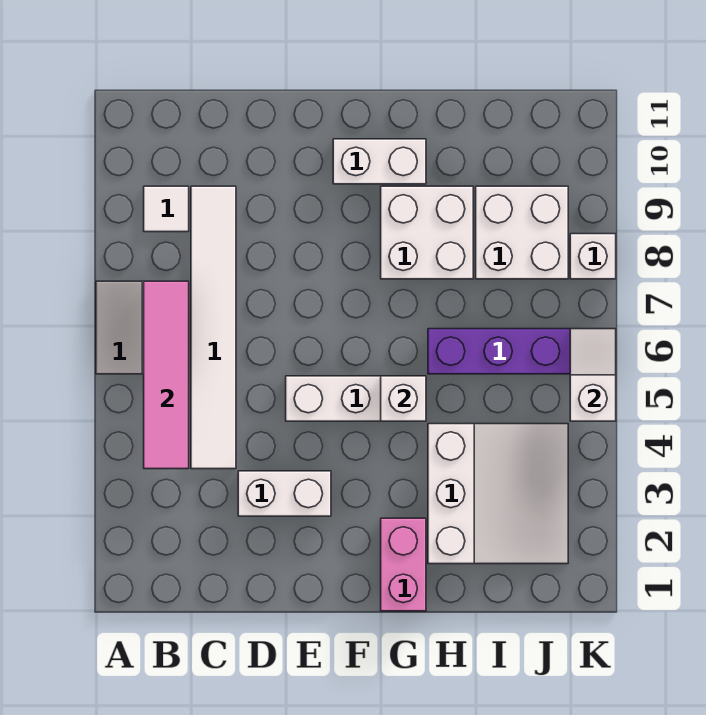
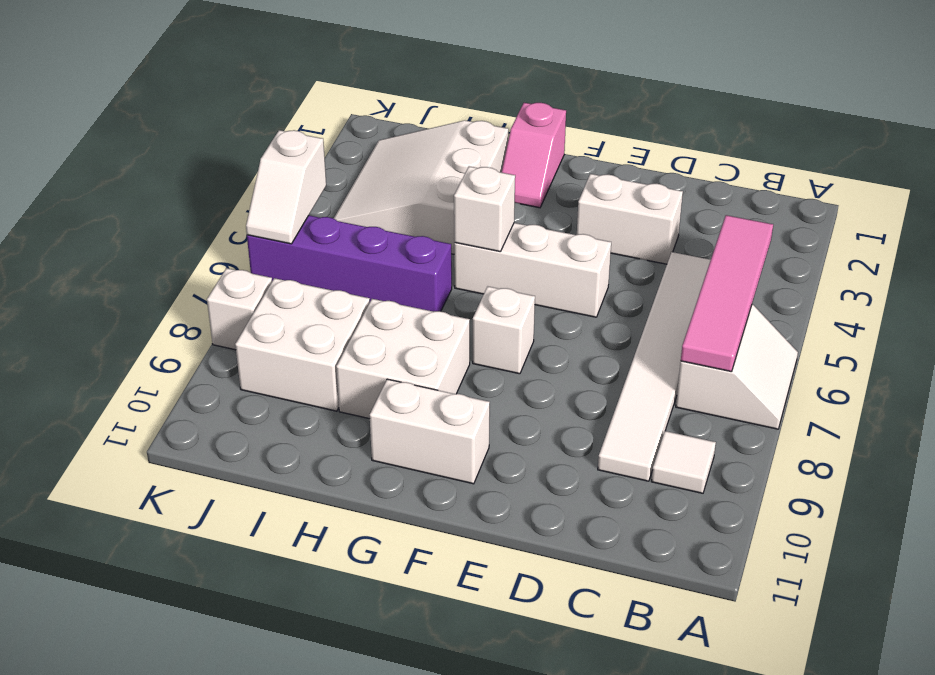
none -> white brick F7 level 1
pink brick G1:G2 level 1 -> pink slope G1:G2 level 1 top 1

